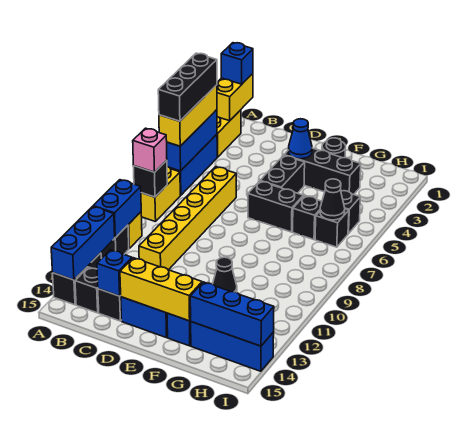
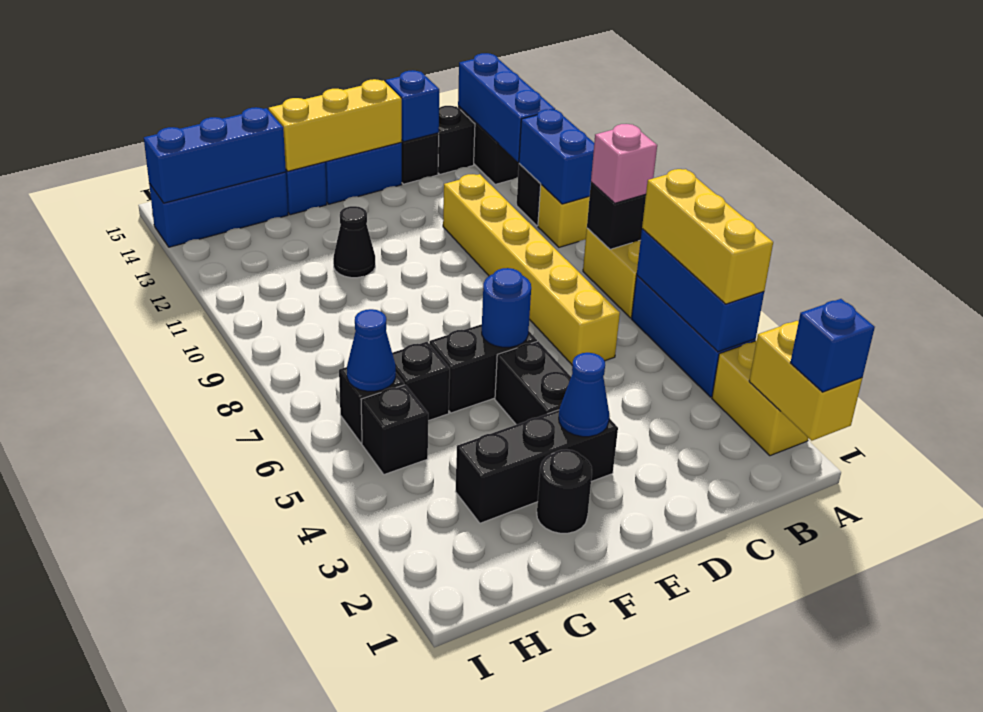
black brick A4:A6 level 4 -> none
none -> blue round brick E6 level 2
black cone H6 level 2 -> blue cone H6 level 2

